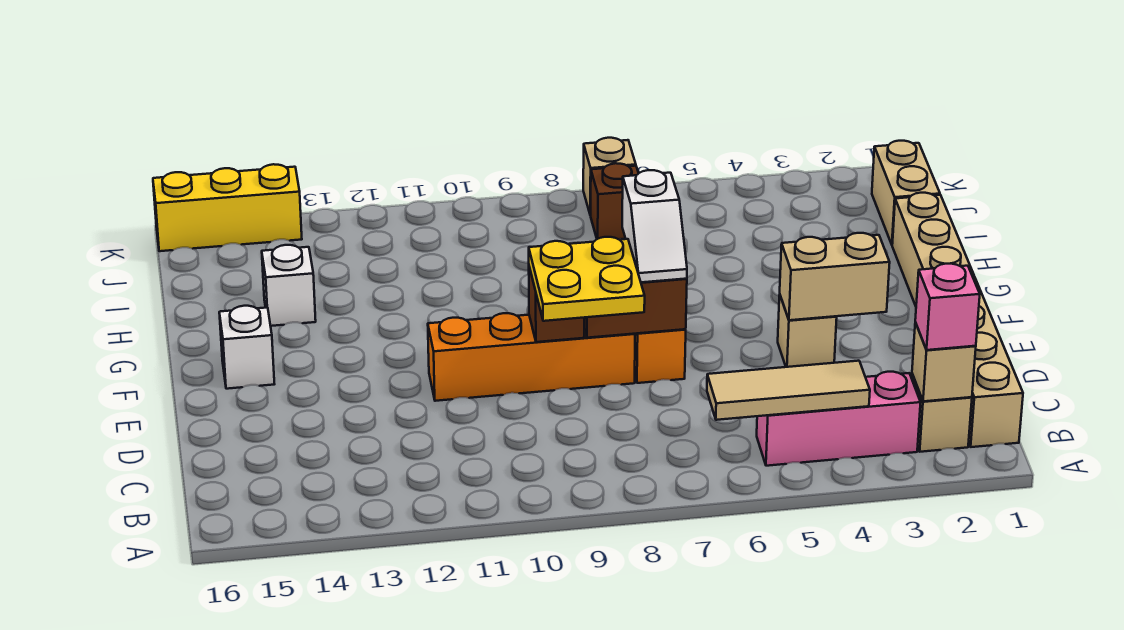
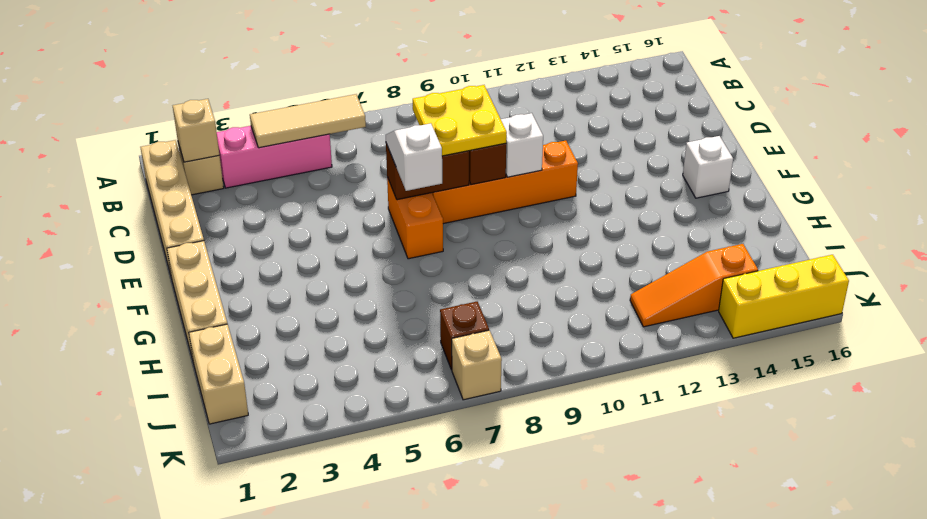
pink brick B2 level 3 -> none
tan brick E3:E4 level 2 -> none
tan brick E4 level 1 -> none
white brick H14 level 1 -> white brick E10 level 2
none -> orange slope J12:J14 level 1 top 14

